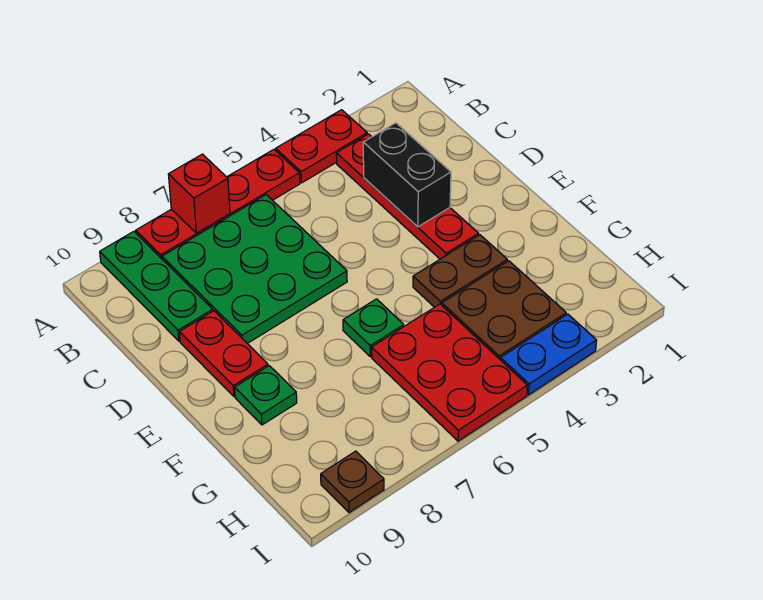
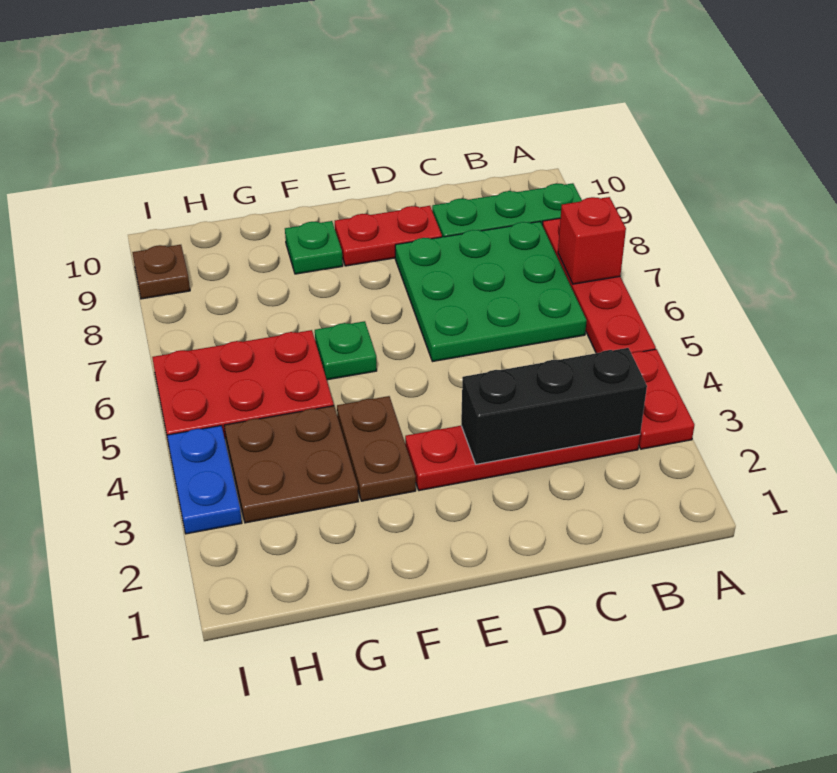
black brick C3:D3 level 2 -> black brick B3:D3 level 2

